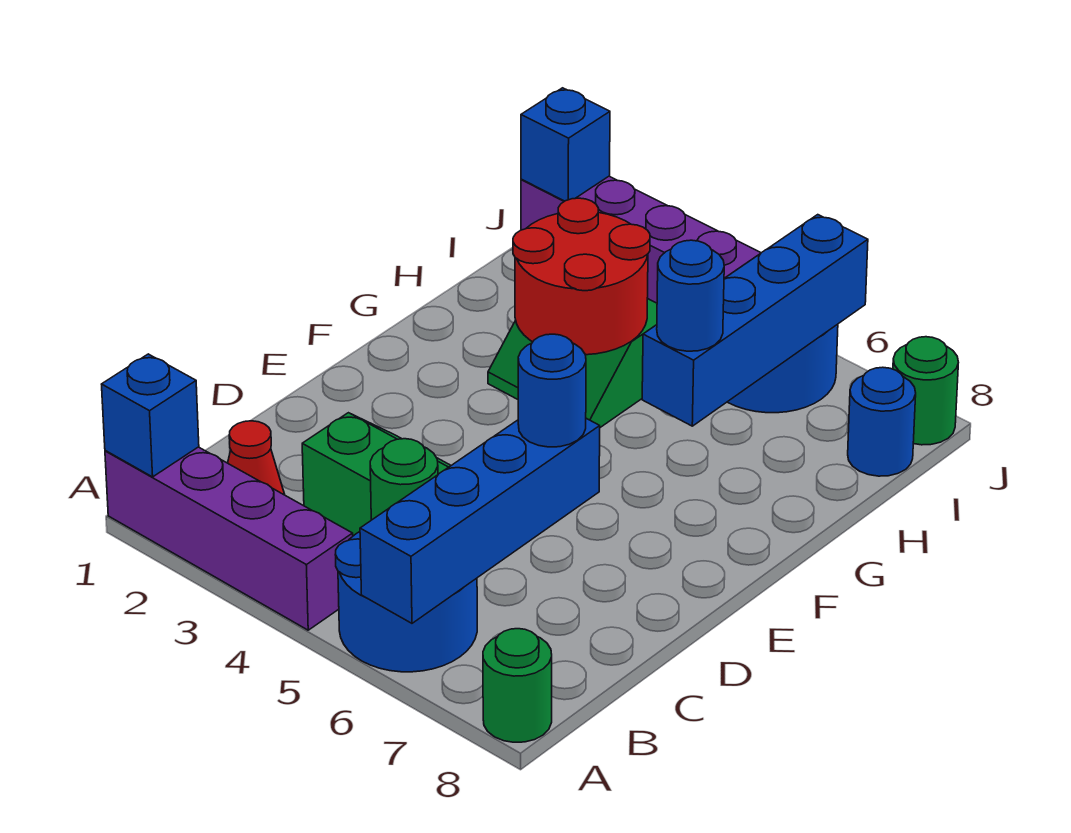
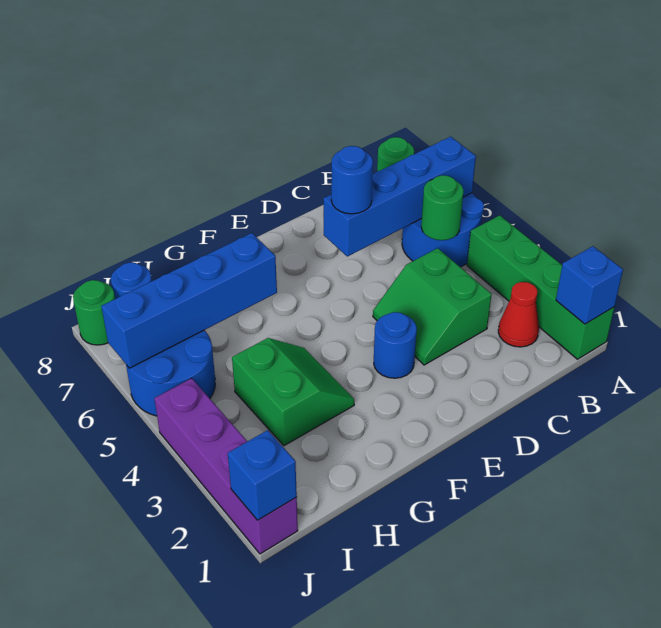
purple brick A1:A4 level 1 -> green brick A1:A4 level 1
red round brick G3:H4 level 2 -> none
blue round brick G6 level 3 -> blue round brick E3 level 1

